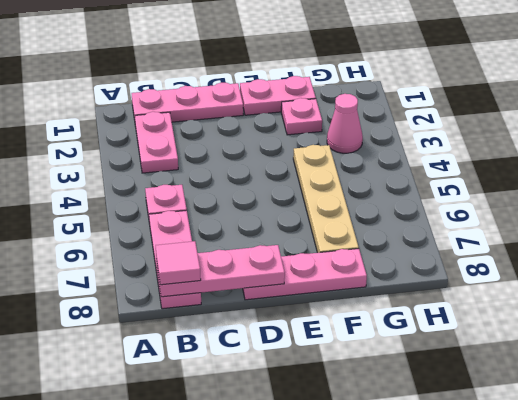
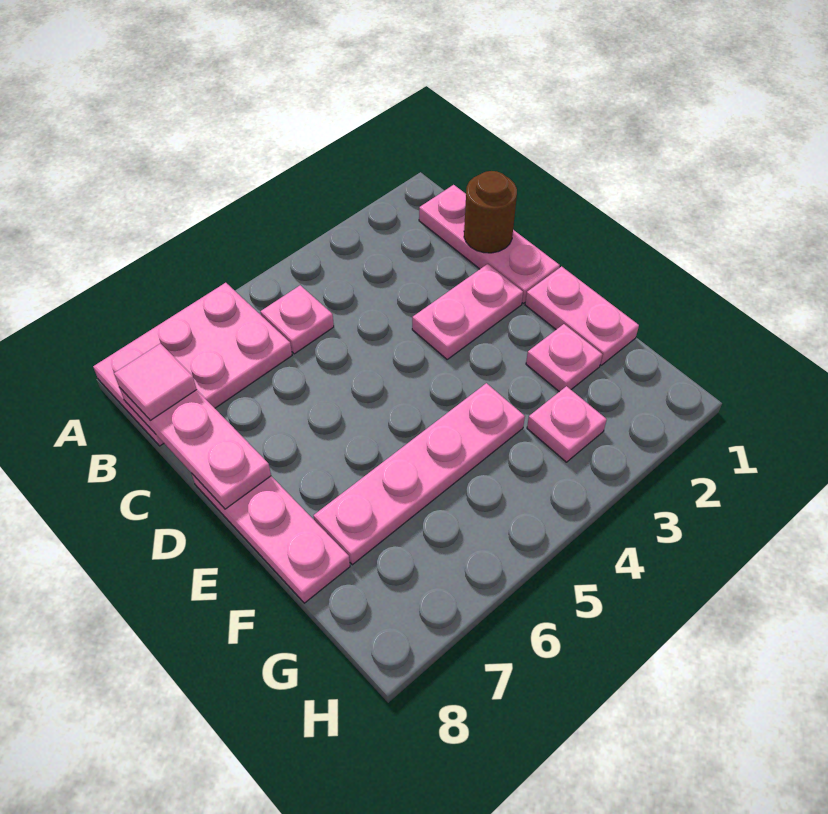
pink plate B2:B3 level 1 -> pink plate D2:D3 level 1
pink plate B6:B8 level 1 -> pink plate A6:B8 level 1
none -> brown round brick C1 level 2
tan plate F4:F7 level 1 -> pink plate F4:F7 level 1
pink cone G3 level 1 -> pink plate G3 level 1

